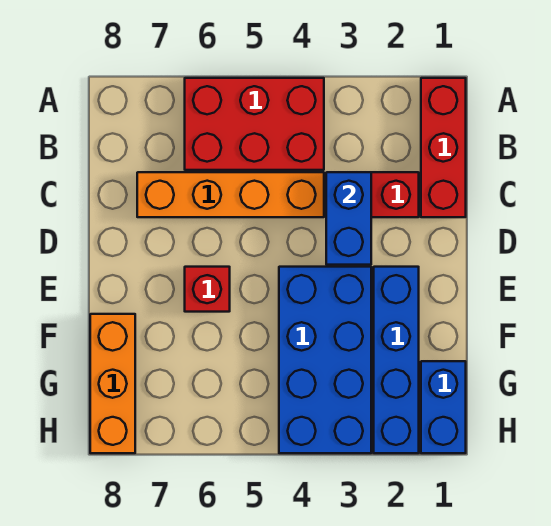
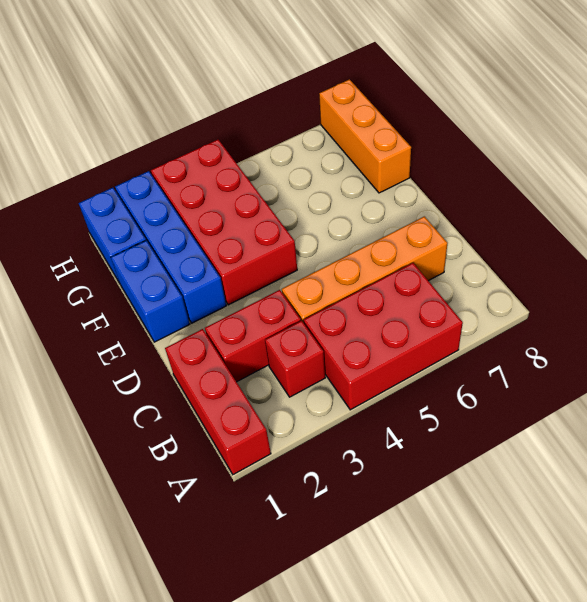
blue brick C3:D3 level 2 -> blue brick E1:F1 level 1
blue brick E3:H4 level 1 -> red brick E3:H4 level 1
red brick E6 level 1 -> red brick B3 level 1

